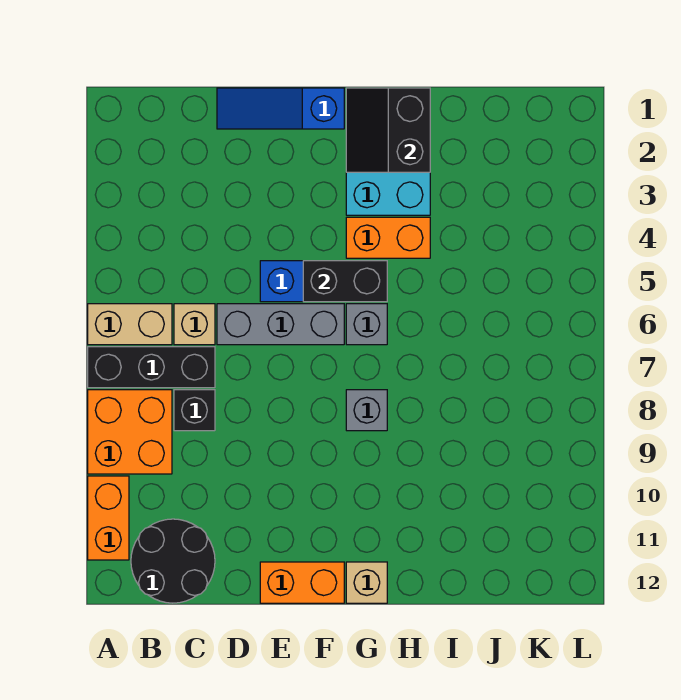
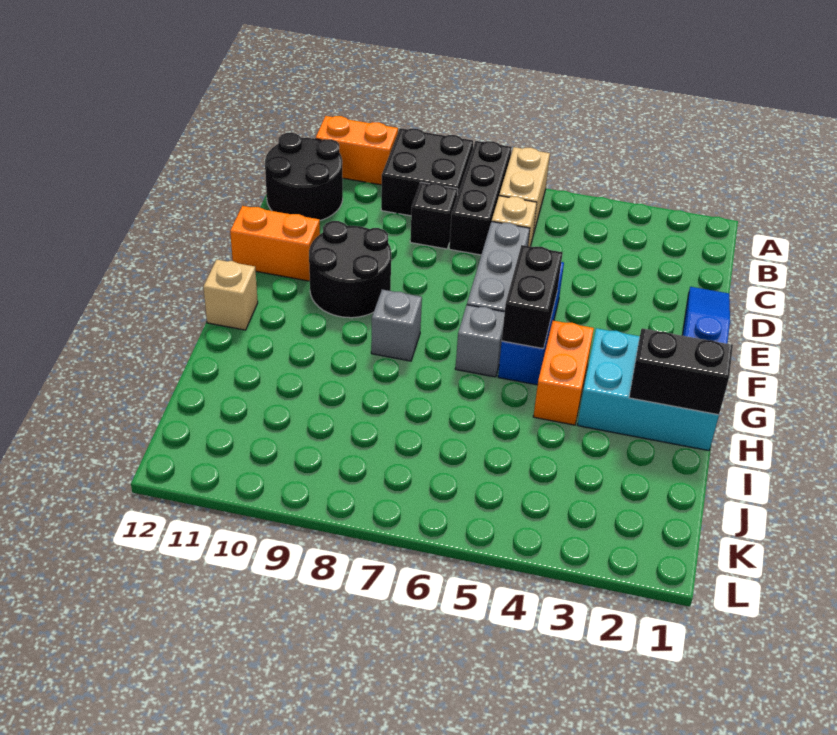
orange brick A8:B9 level 1 -> black brick A8:B9 level 1
none -> black round brick E9:F10 level 1
orange brick E12:F12 level 1 -> orange brick E11:E12 level 1

